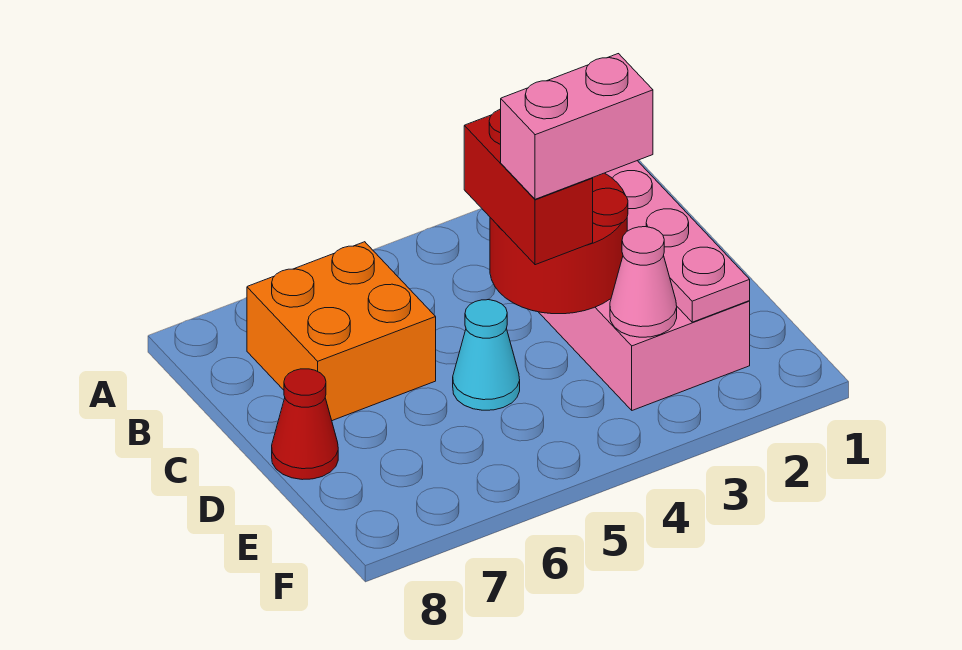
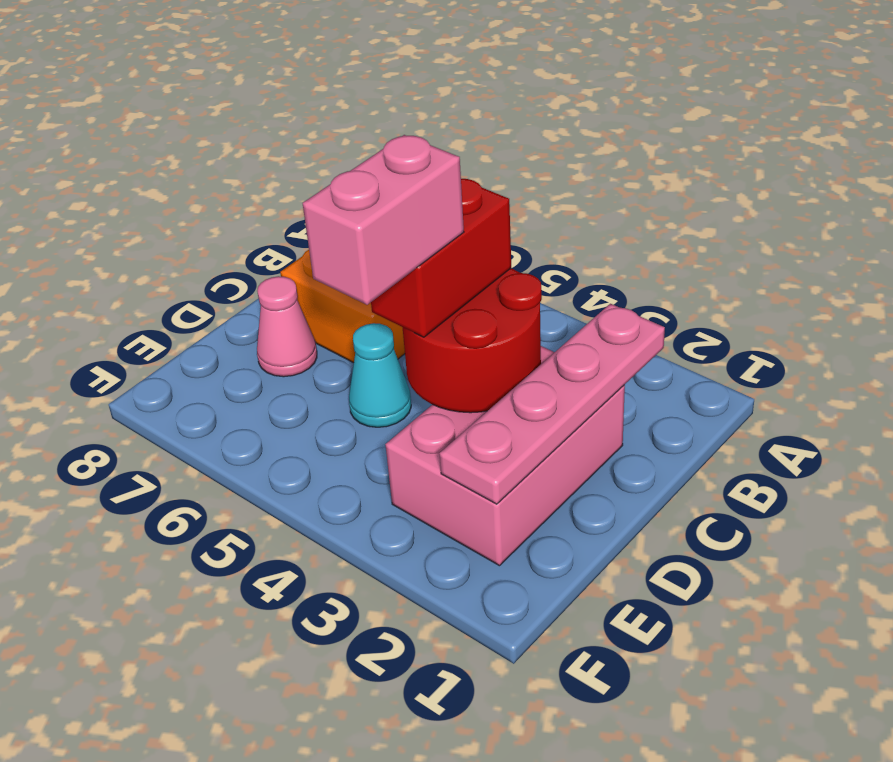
pink brick D3:D4 level 4 -> pink brick D4:E4 level 4
red cone D8 level 1 -> none
pink cone E3 level 2 -> pink cone D7 level 1

